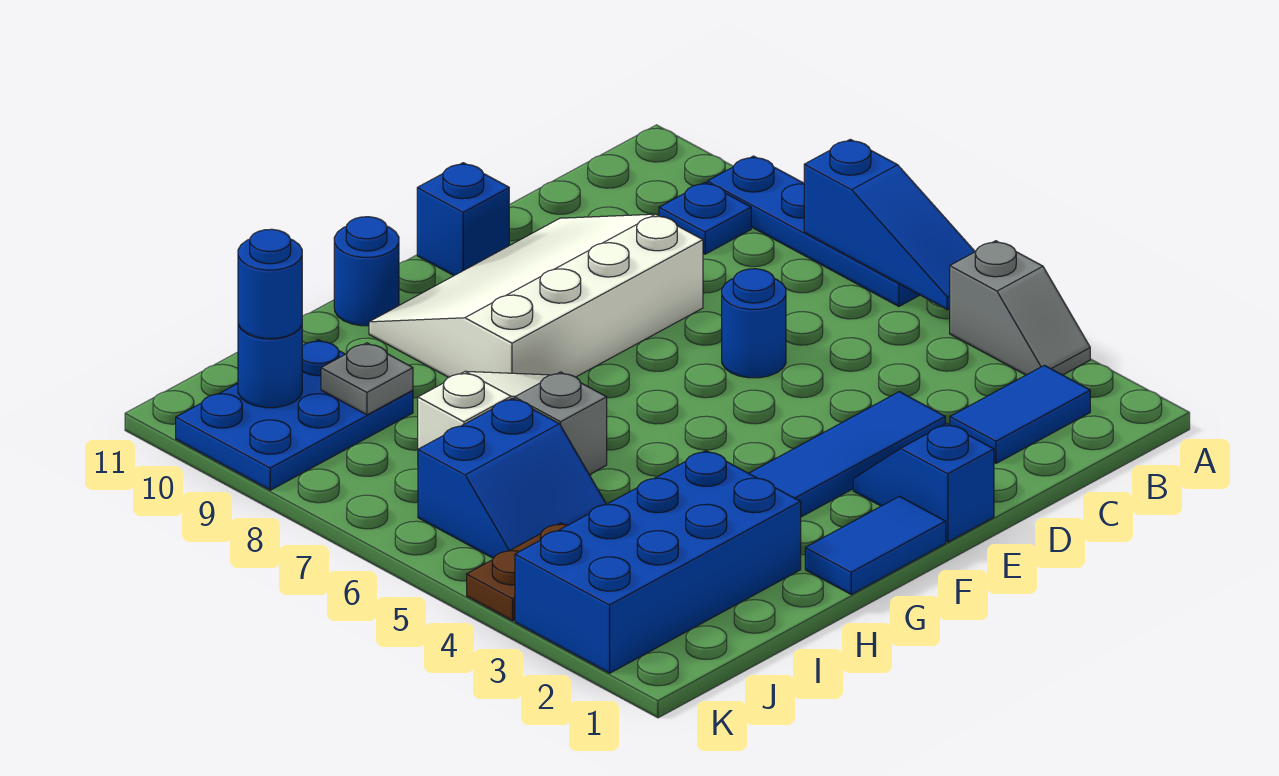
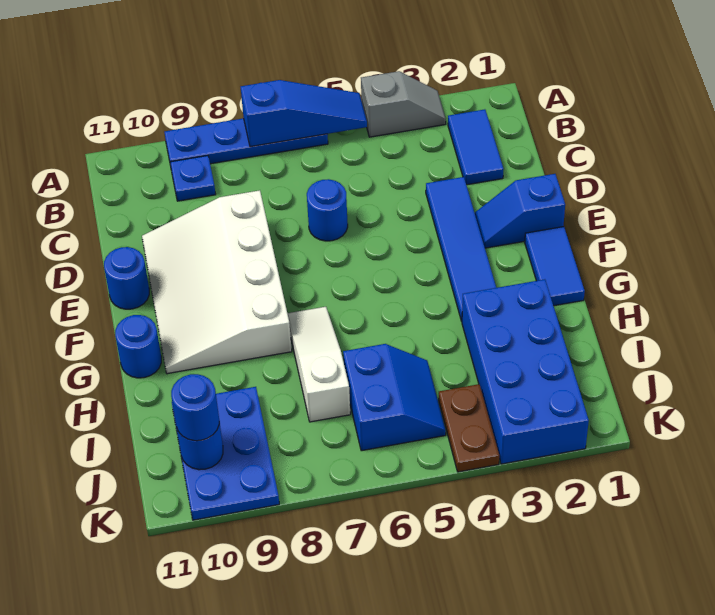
blue brick E11 level 1 -> blue round brick E11 level 1
grey brick H6 level 1 -> none
grey plate I9 level 2 -> none

